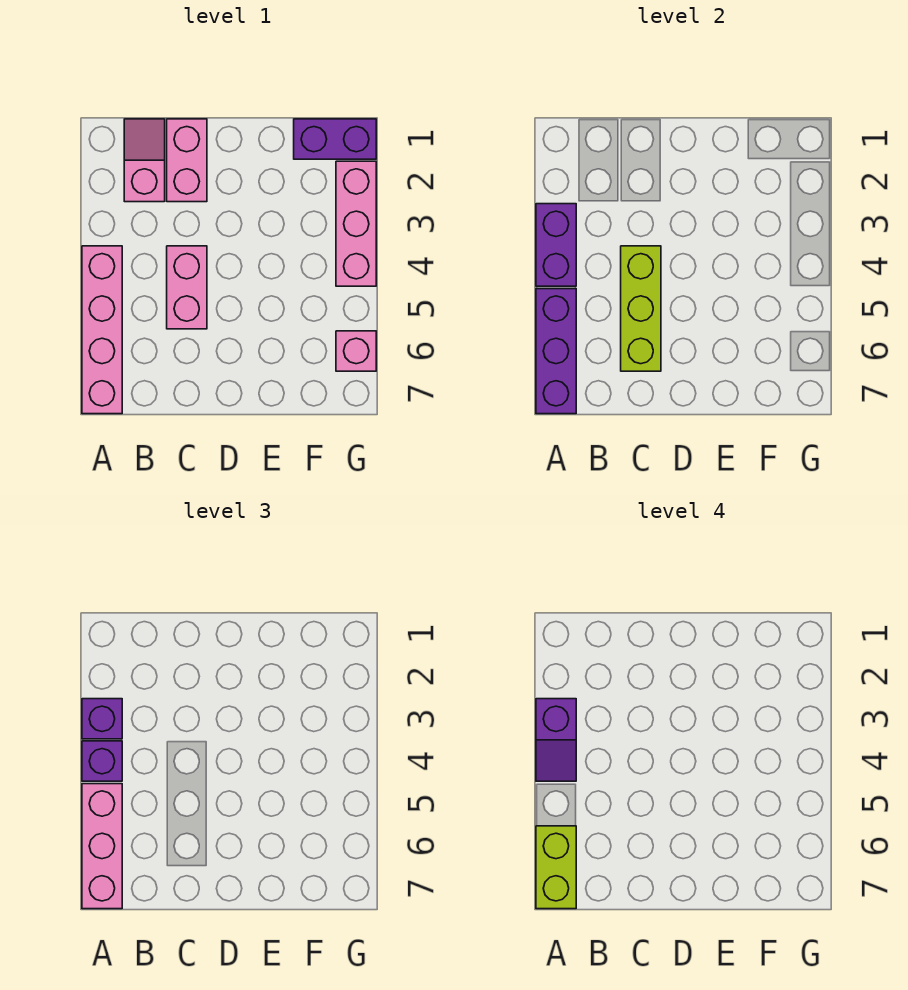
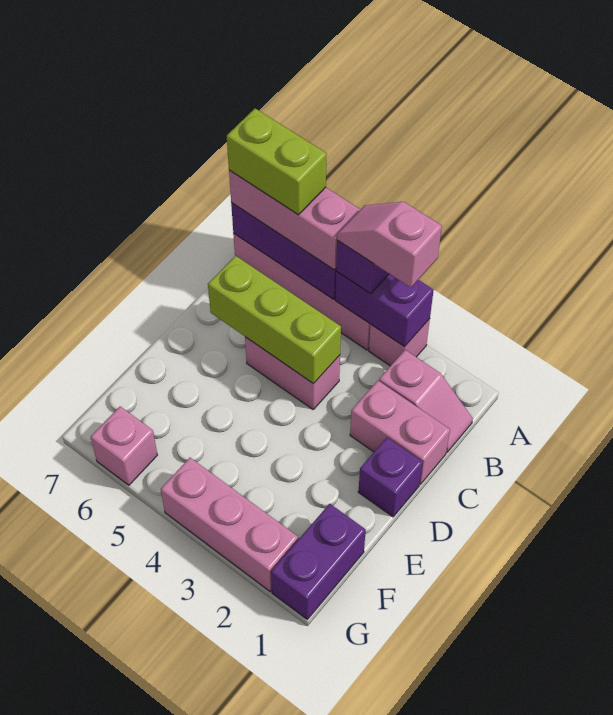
none -> pink brick A3 level 1
purple brick A3 level 3 -> purple brick D1 level 1
purple slope A3:A4 level 4 top 3 -> pink slope A3:A4 level 4 top 3

